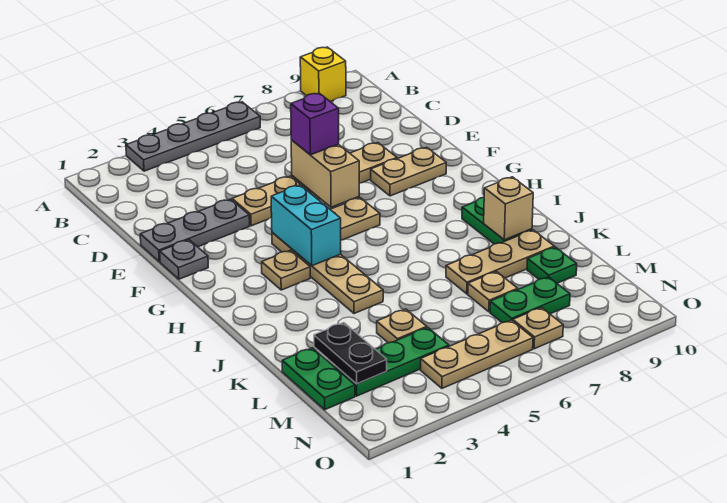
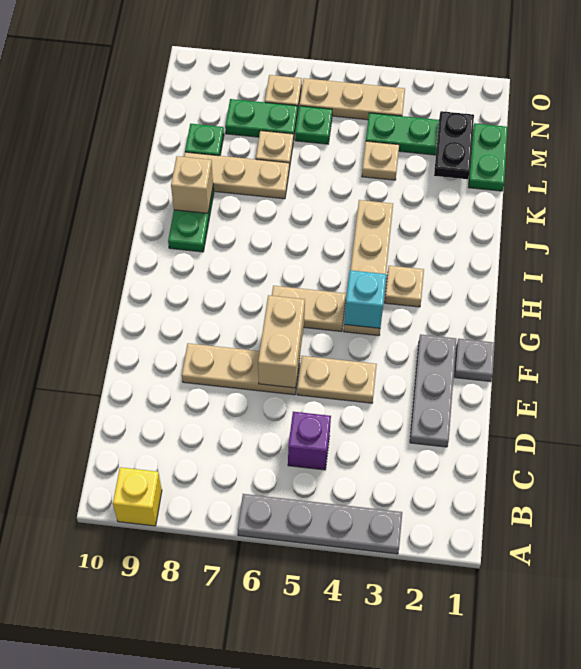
grey plate E1:E3 level 1 -> grey plate D2:F2 level 1
purple brick E6 level 3 -> purple brick C5 level 1
tan plate F8:F9 level 1 -> none
cyan brick G4:H4 level 2 -> cyan brick G4 level 2
none -> green plate M6 level 1

